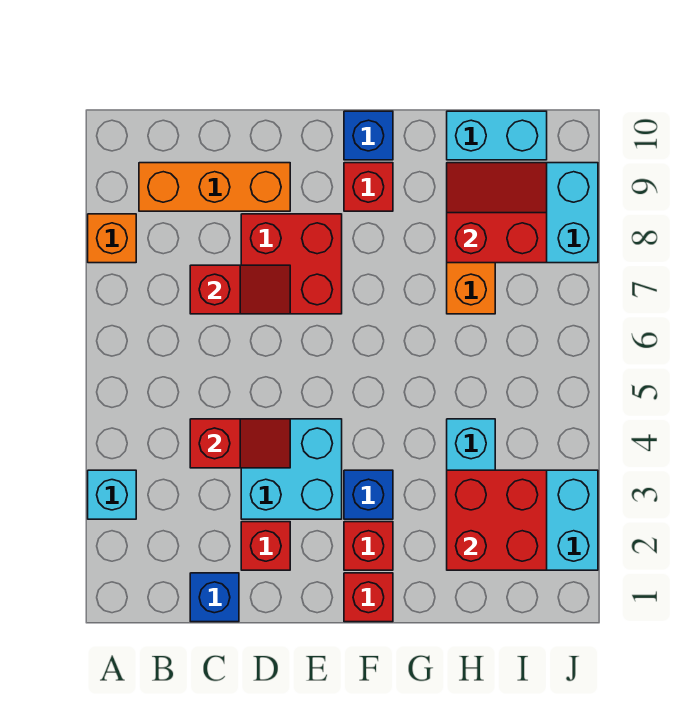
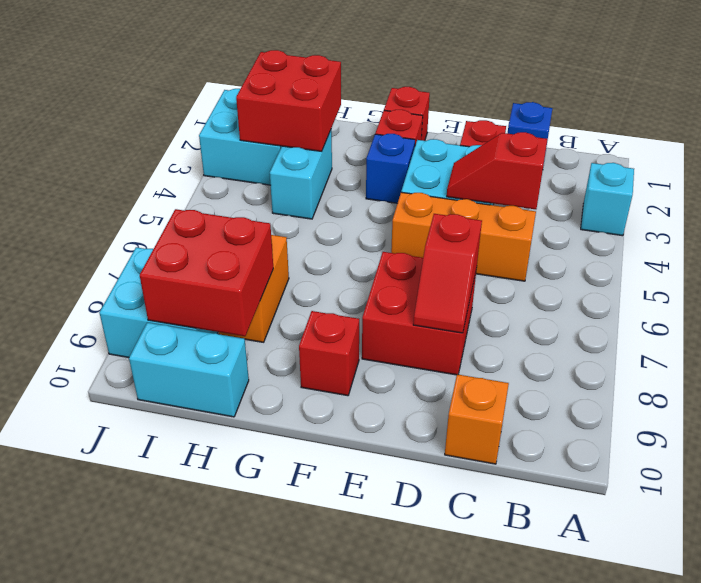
orange brick A8 level 1 -> orange brick C10 level 1
orange brick B9:D9 level 1 -> orange brick C5:E5 level 1
red slope C7:D7 level 2 top C -> red slope D7:D8 level 2 top 7
blue brick F10 level 1 -> none
red slope H8:I9 level 2 top 8 -> red brick H8:I9 level 2

